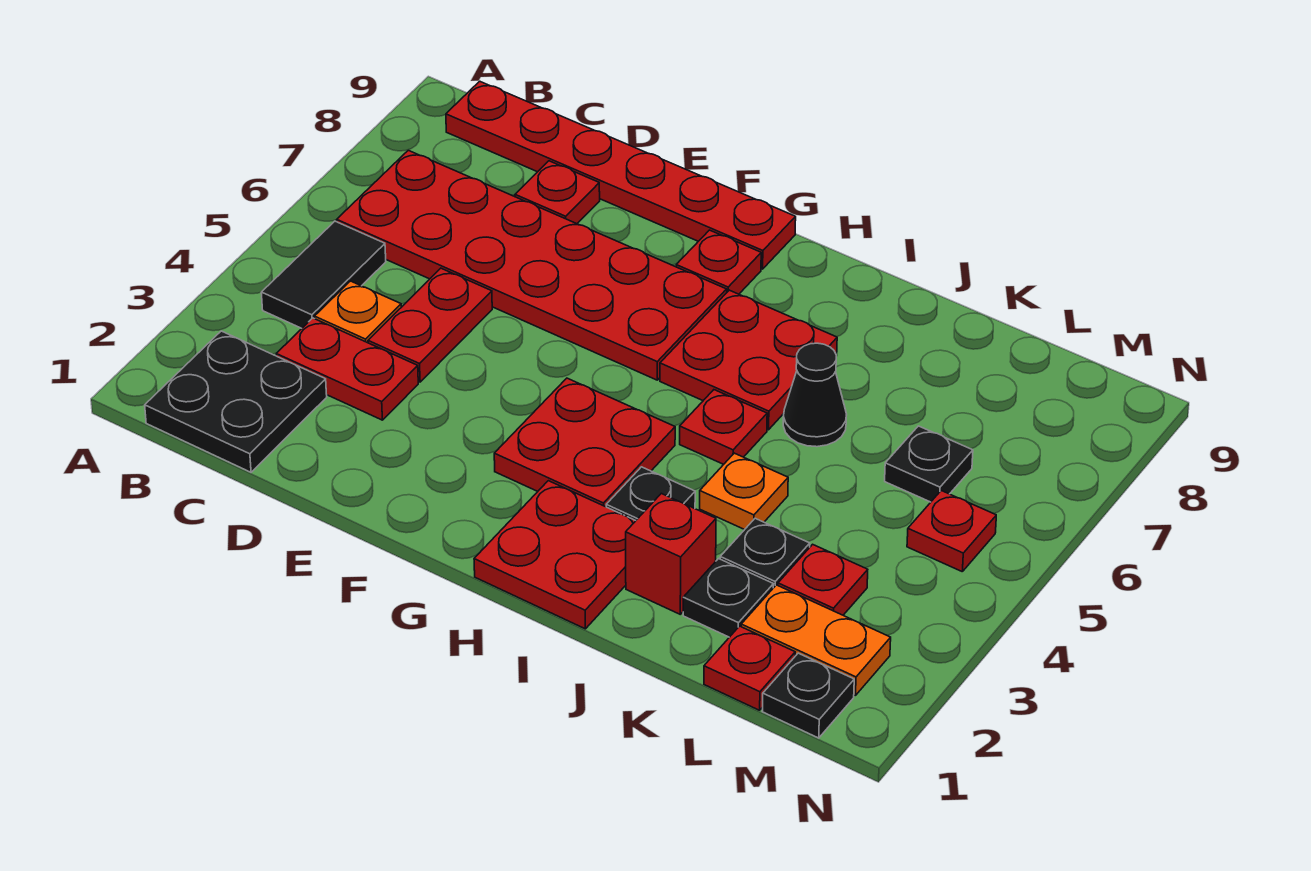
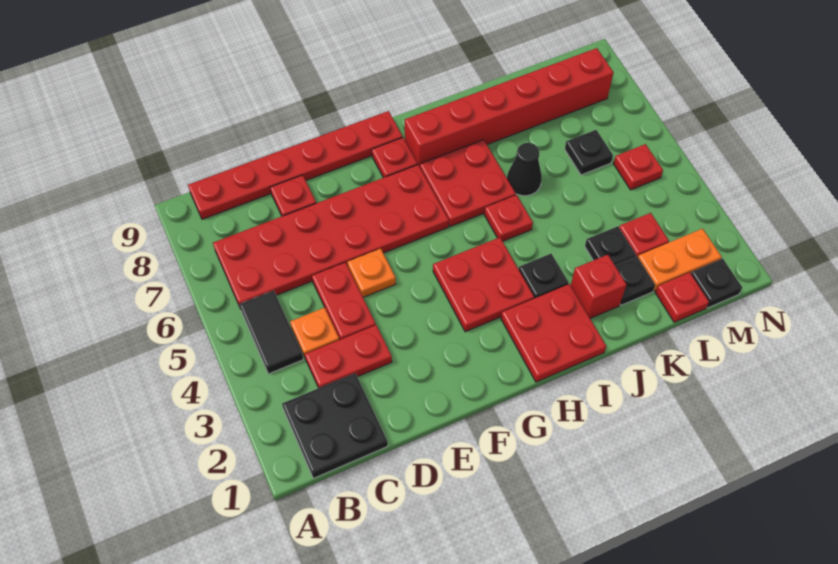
none -> red brick H8:M8 level 1
orange plate J4 level 1 -> orange plate E5 level 1

